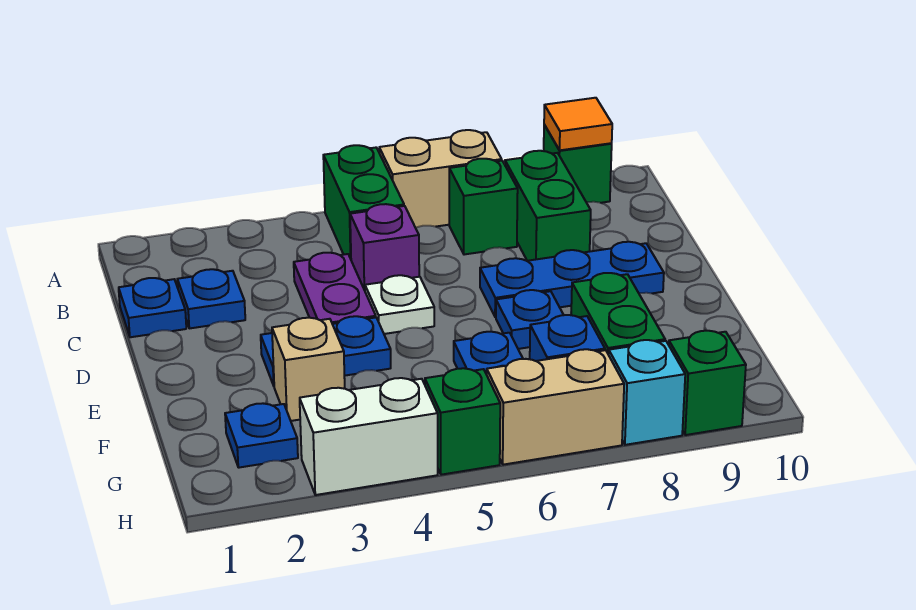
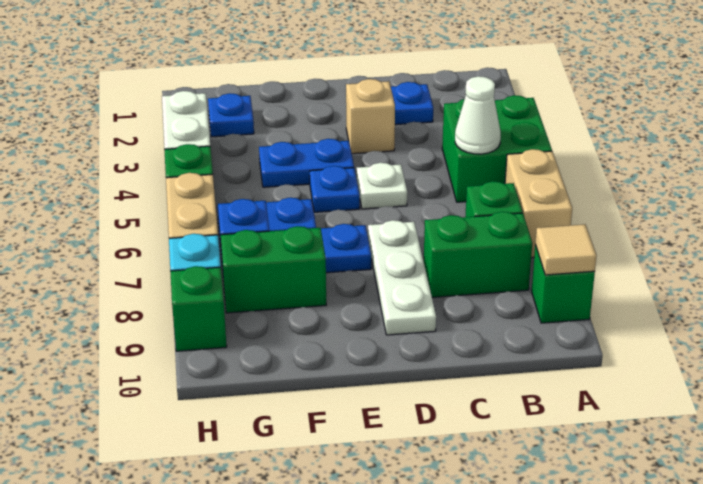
green brick A5:B5 level 1 -> green brick A4:B5 level 1
orange tile A9 level 2 -> tan tile A9 level 2
none -> white cone B5 level 2
blue plate C1 level 1 -> blue plate E5 level 1
purple plate C4:D4 level 1 -> none
purple brick C5 level 1 -> none
blue plate D7:D9 level 1 -> white plate D7:D9 level 1
blue plate E3:E4 level 1 -> blue plate E4:F4 level 1
tan brick F3 level 1 -> tan brick D3 level 1

